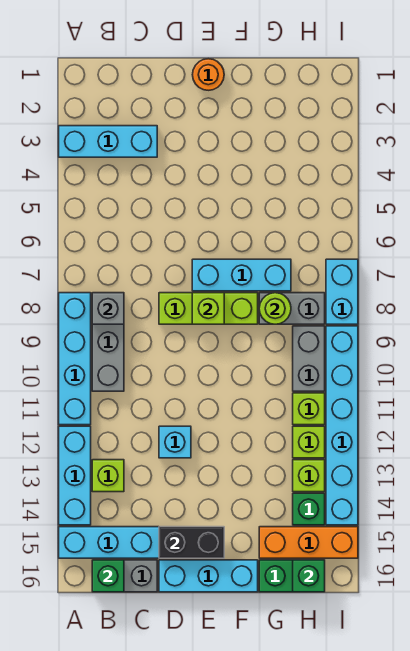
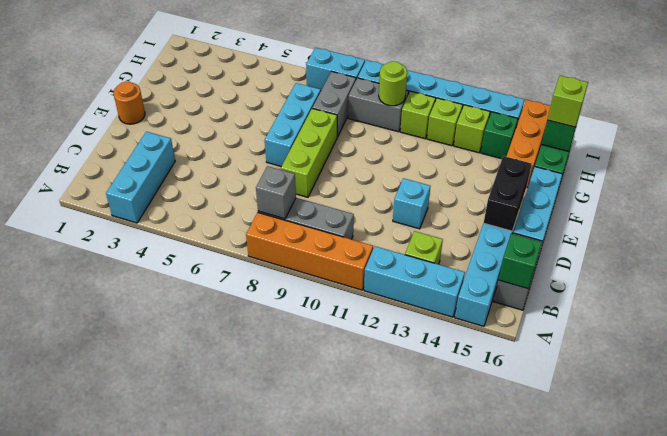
cyan brick A8:A11 level 1 -> orange brick A8:A11 level 1
lime brick E8 level 2 -> lime brick H16 level 3
lime round brick G8 level 2 -> lime round brick H10 level 2

